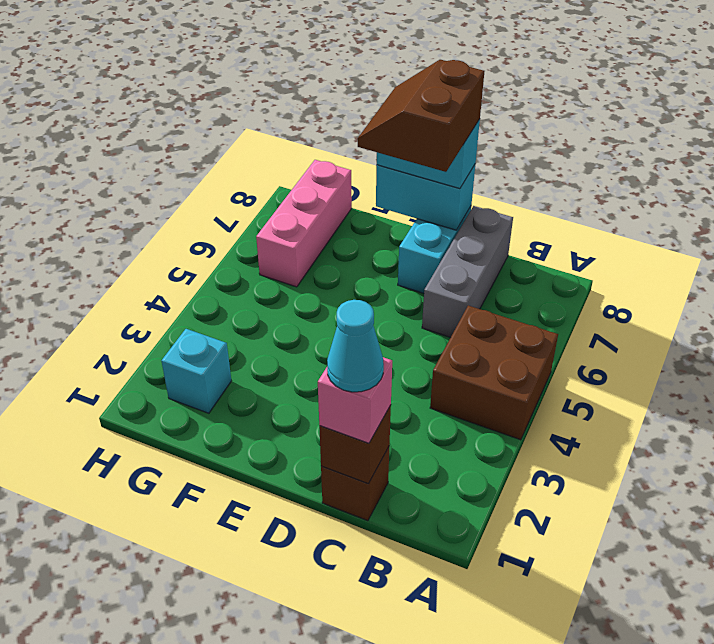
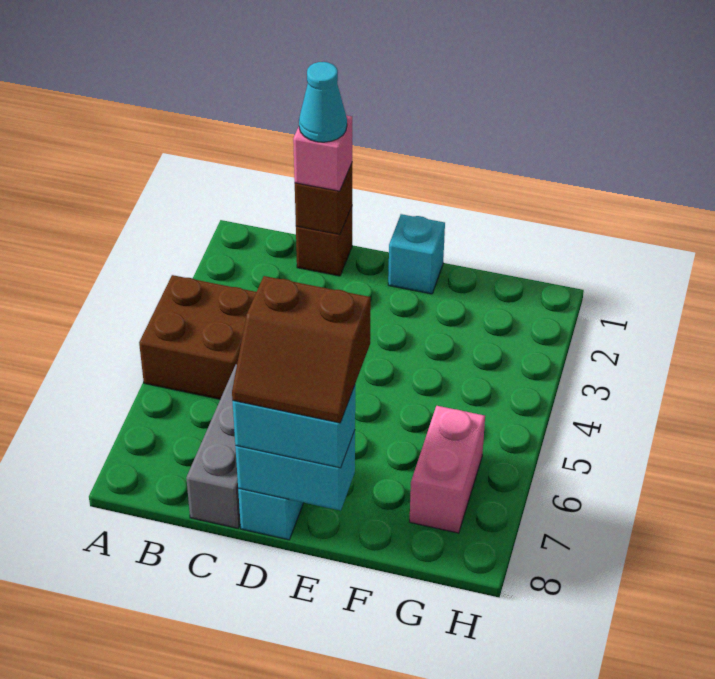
brown slope D7:E8 level 4 top D -> brown slope D7:E8 level 4 top 7
cyan brick G2 level 1 -> cyan brick E1 level 1
pink brick G6:G8 level 1 -> pink brick G6:G7 level 1

